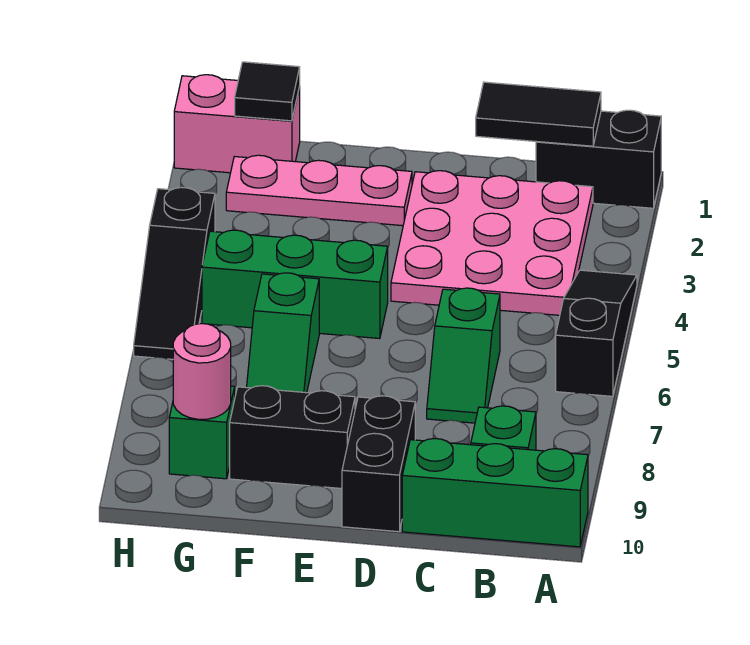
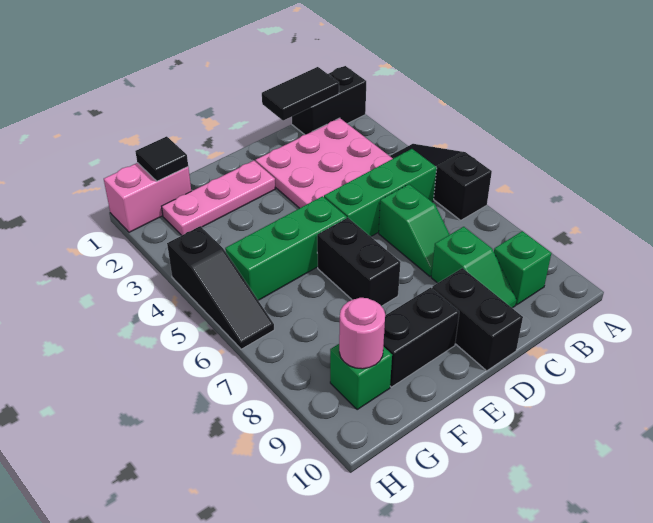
green brick A10:C10 level 1 -> green brick B5:D5 level 1
none -> black brick E6:E7 level 1
green slope F6:F7 level 1 top 6 -> green slope C8:C9 level 1 top 8

